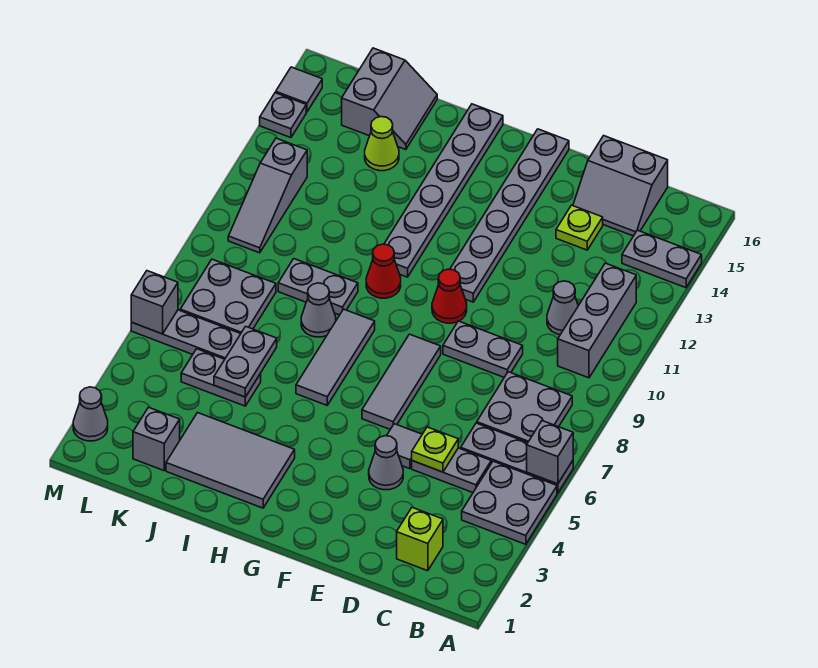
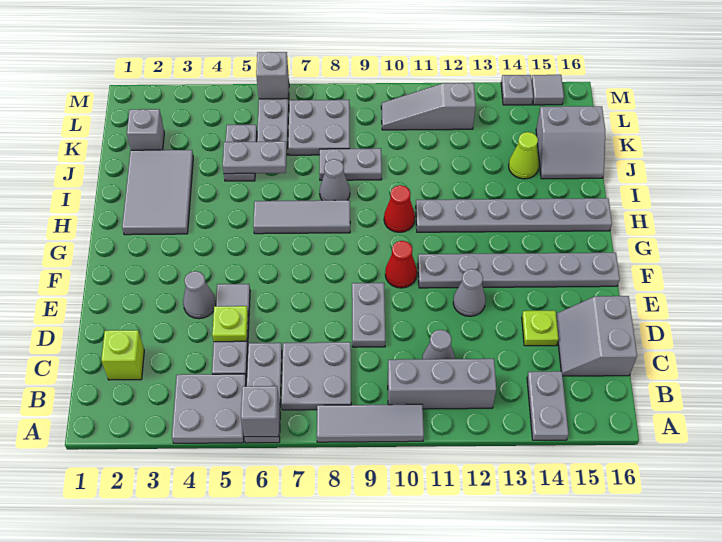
grey tile F6:F8 level 1 -> grey tile A8:A10 level 1
grey plate I9:J9 level 1 -> grey plate J8:J9 level 1
grey cone M2 level 1 -> grey cone E12 level 1

